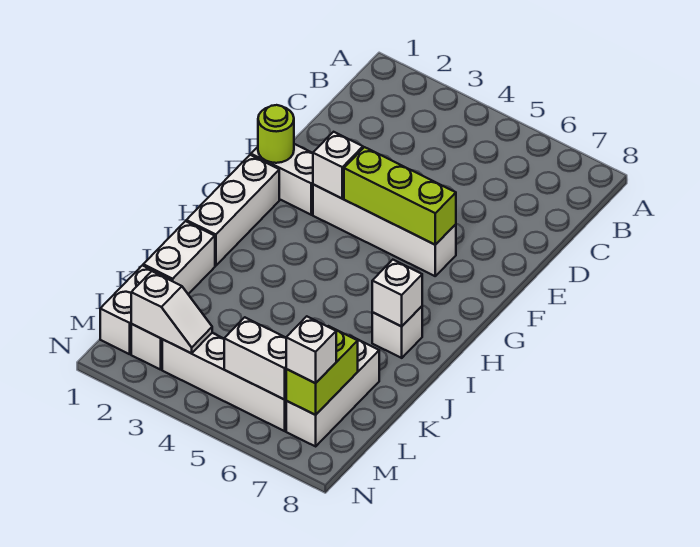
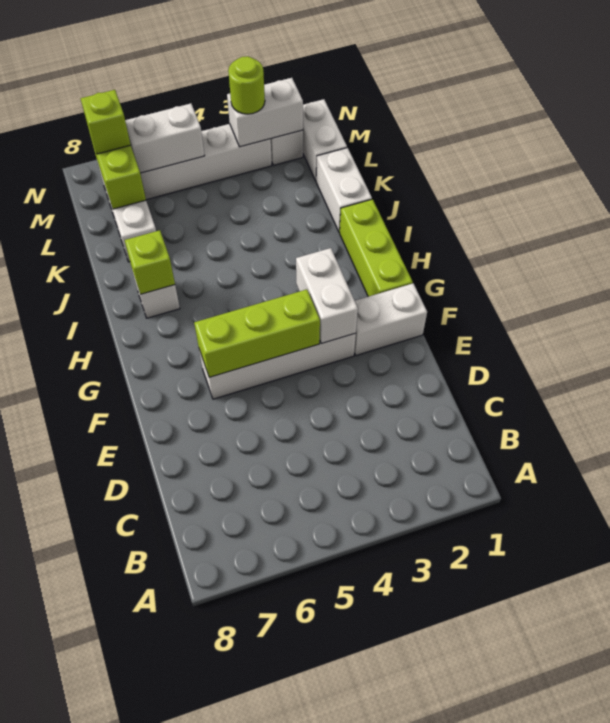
lime round brick F1 level 2 -> lime round brick M3 level 3
white brick F3 level 2 -> white brick F3:G3 level 2
white brick G1:I1 level 1 -> lime brick G1:I1 level 1
white brick I7 level 2 -> lime brick I7 level 2
white slope M2:M3 level 2 top 2 -> white brick M2:M3 level 2
white brick M7 level 3 -> lime brick M7 level 3

